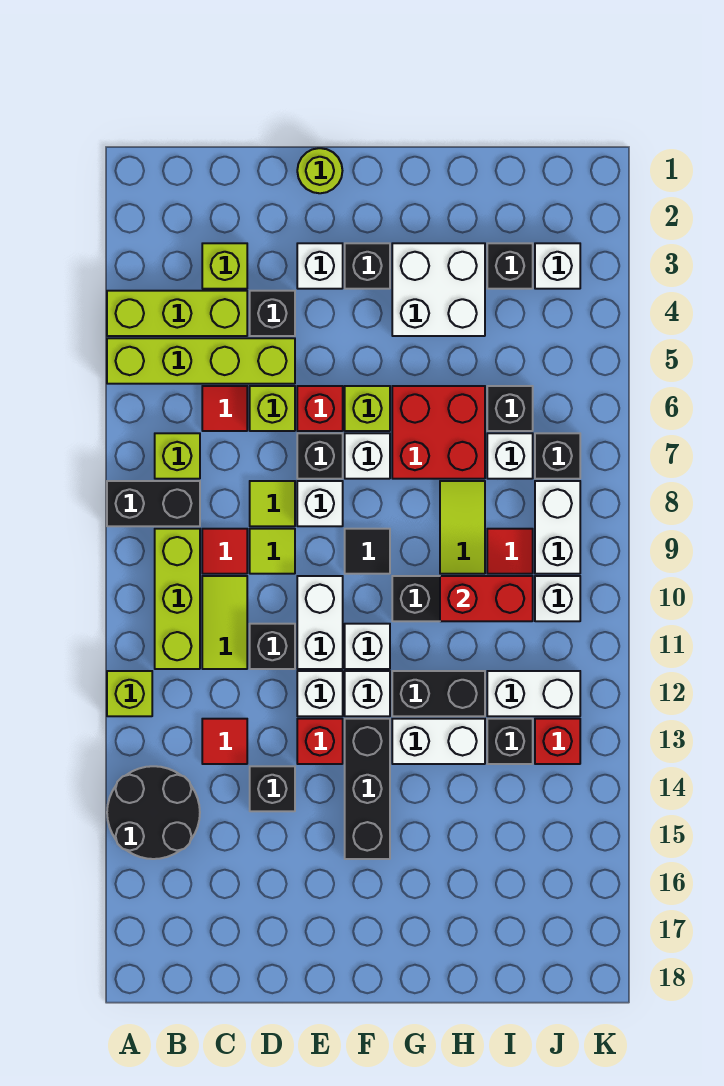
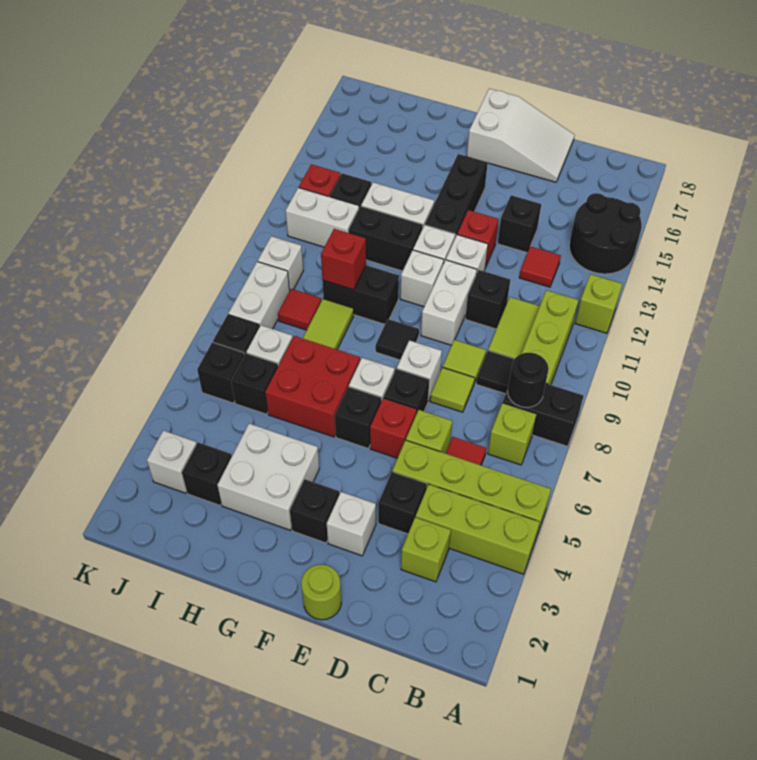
none -> black round brick B8 level 2
red tile C9 level 1 -> black tile C9 level 1
none -> white slope D17:F18 level 1 top F
lime brick F6 level 1 -> black brick F6 level 1
red brick H10:I10 level 2 -> red brick H10 level 2
none -> black brick J6 level 1

